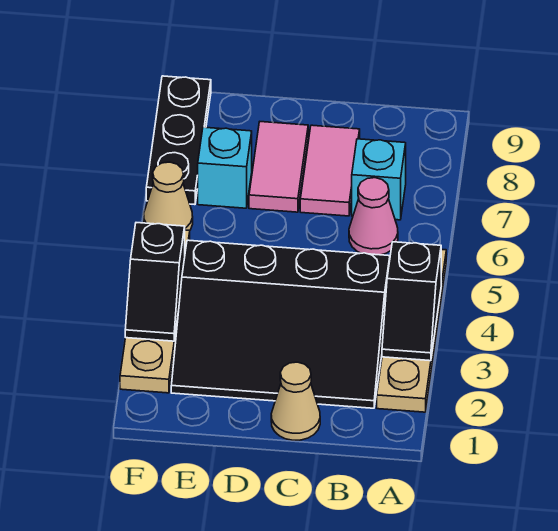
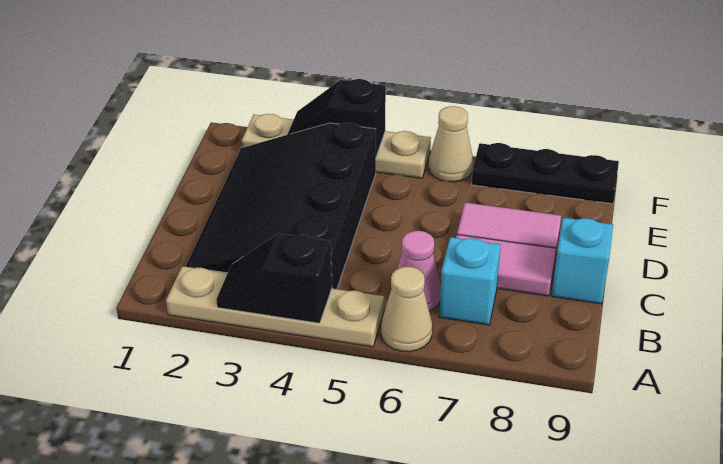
tan cone C1 level 1 -> tan cone A6 level 1
cyan brick E7 level 1 -> cyan brick C9 level 1

